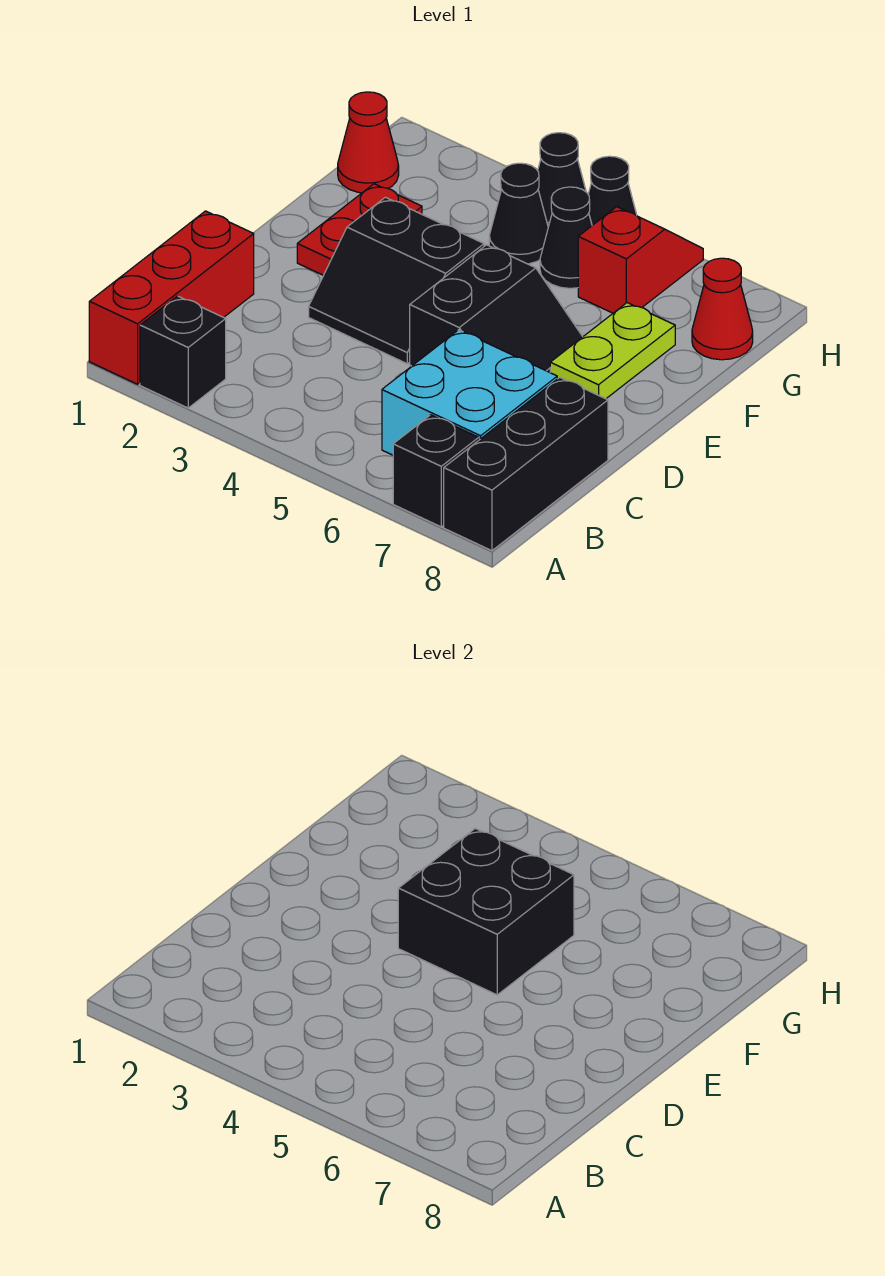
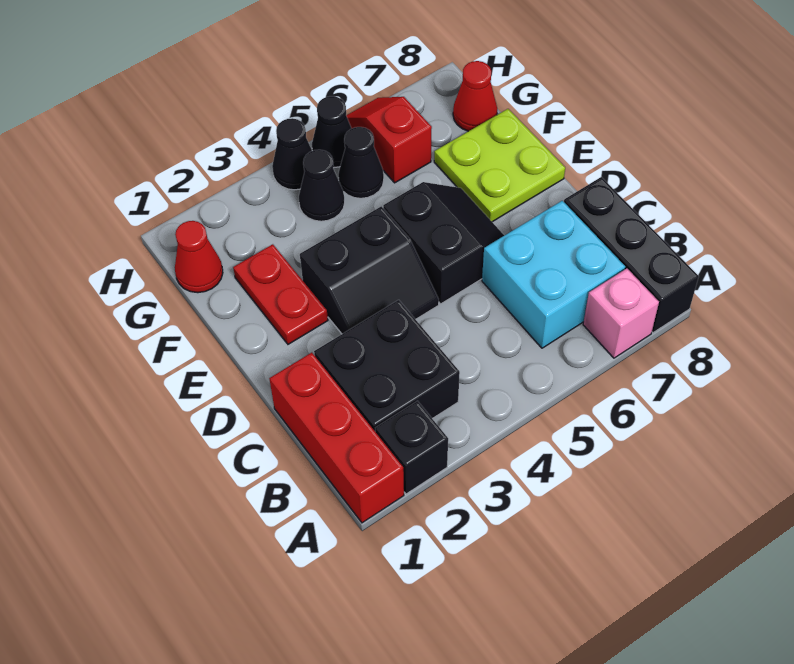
black brick A7 level 1 -> pink brick A7 level 1
black brick E4:F5 level 2 -> black brick B2:C3 level 1
lime plate E7:F7 level 1 -> lime plate E7:F8 level 1

